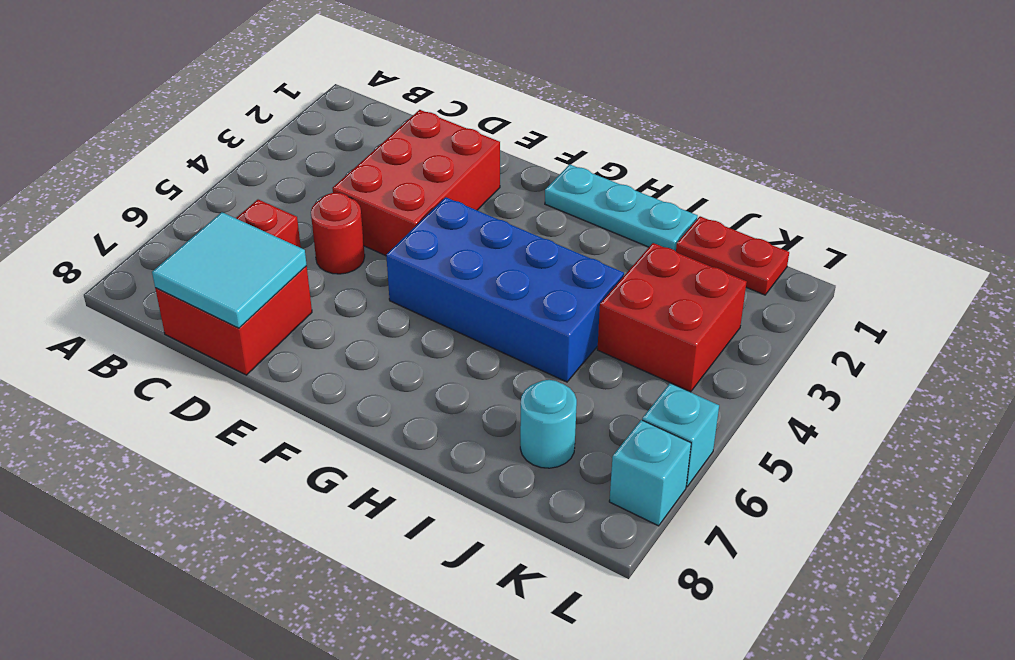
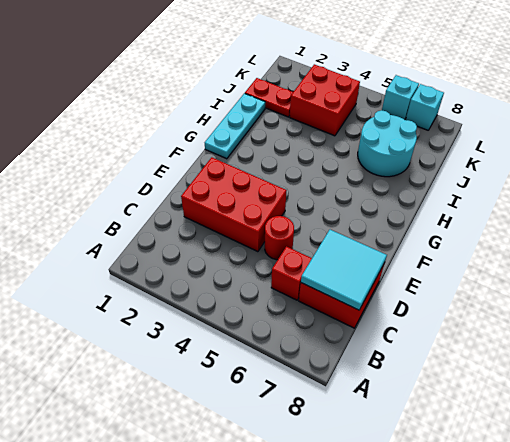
blue brick F4:I5 level 1 -> none
red plate J1:K1 level 1 -> red plate J1:J2 level 1
cyan round brick J7 level 1 -> cyan round brick I6:J7 level 1

